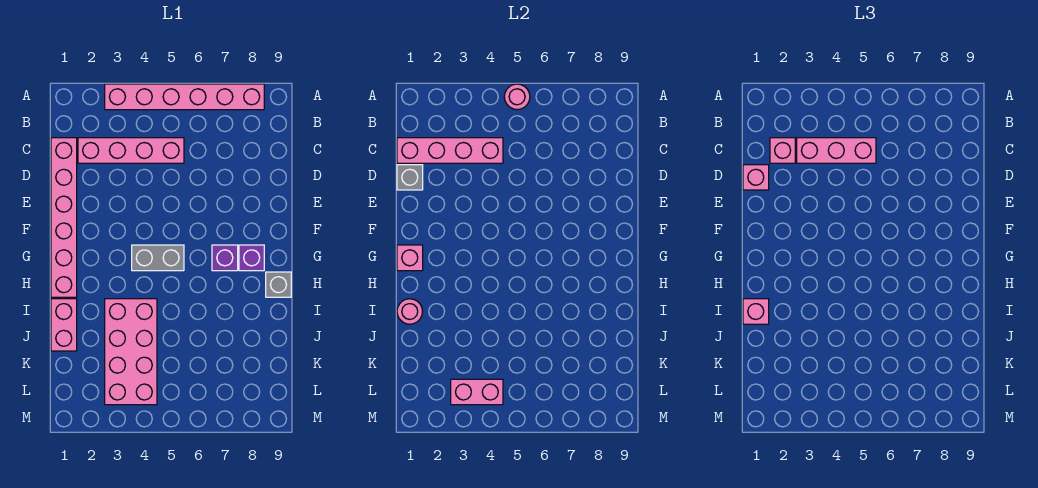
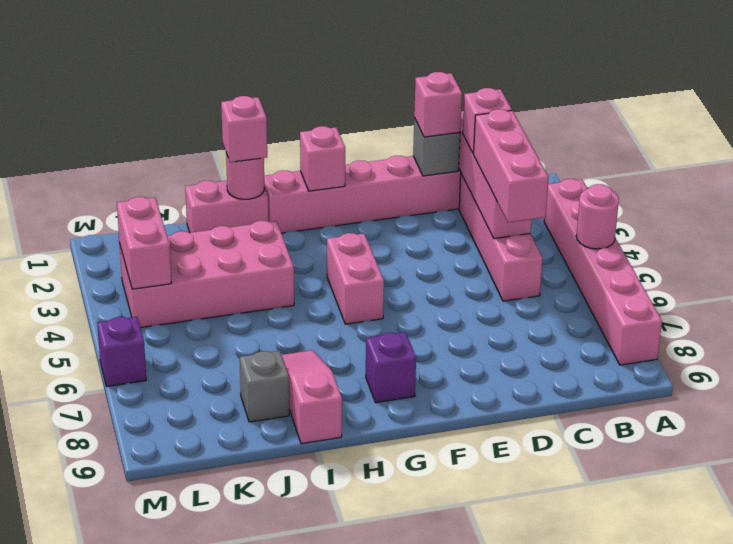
grey brick G4:G5 level 1 -> pink brick G4:G5 level 1
purple brick G7 level 1 -> purple brick M6 level 1
grey brick H9 level 1 -> grey brick J8 level 1
none -> pink slope I7:I9 level 1 top 9

